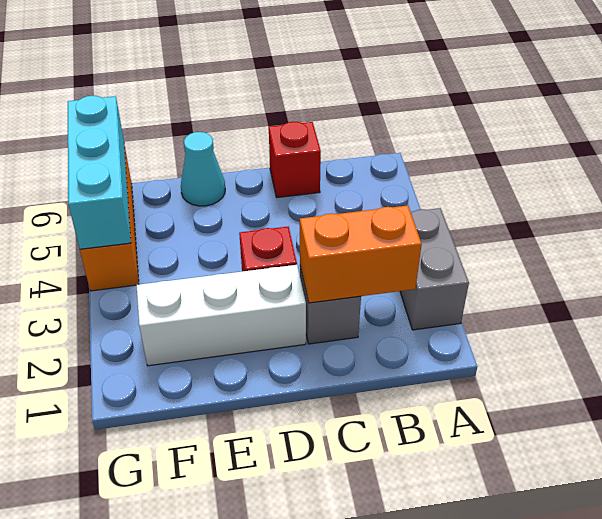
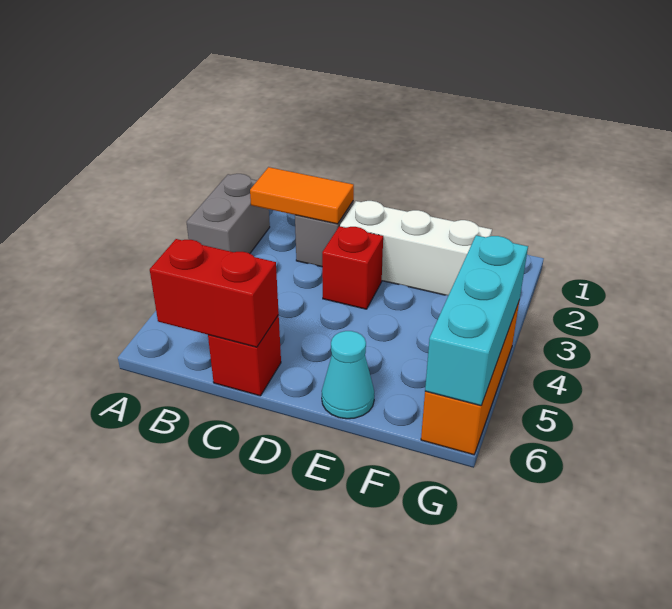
orange brick B2:C2 level 2 -> orange tile B2:C2 level 2
none -> red brick B6:C6 level 2

